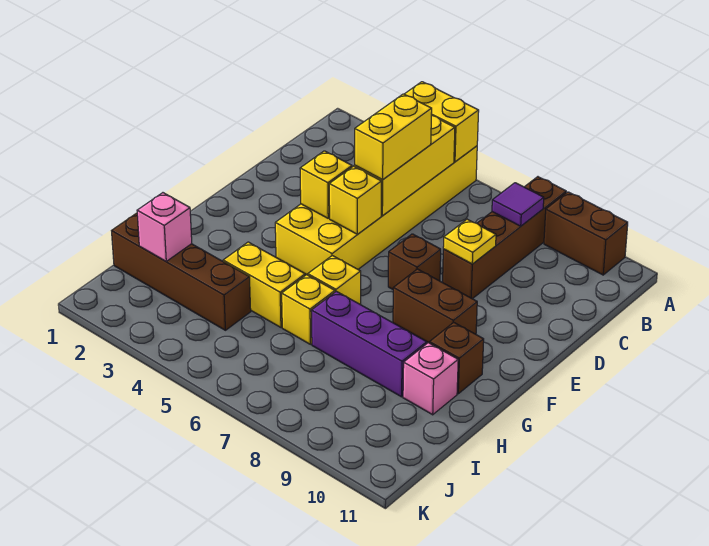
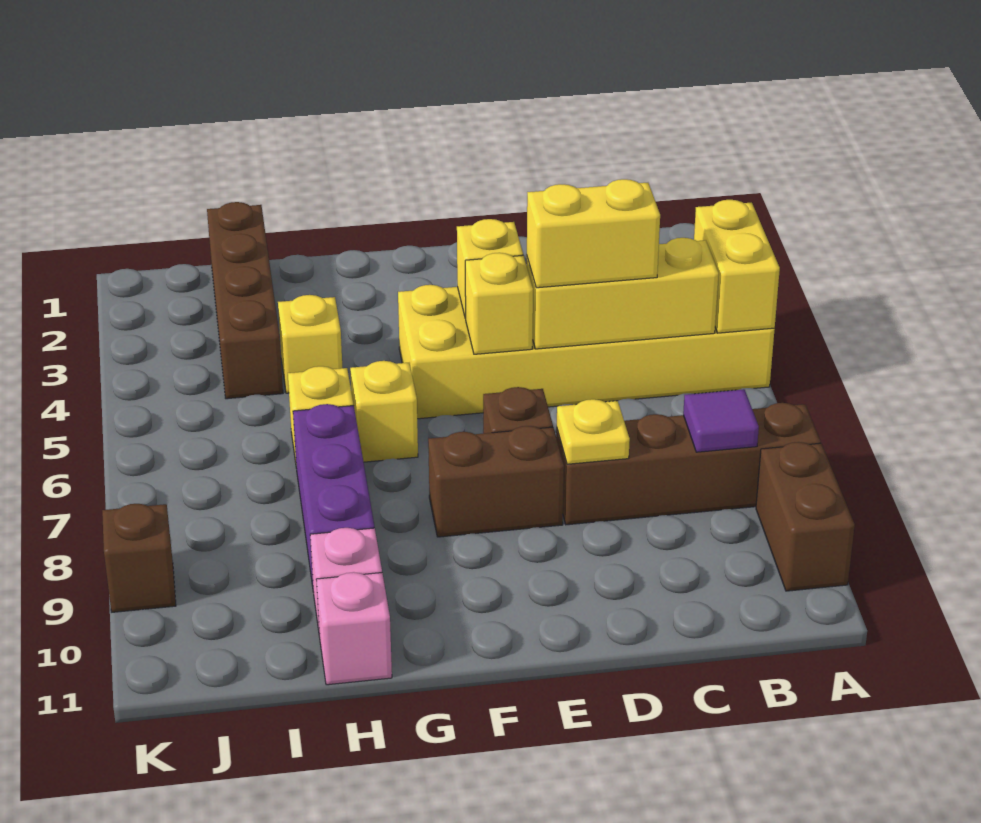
brown brick F8:F9 level 1 -> brown brick E8:F8 level 1
brown brick G10 level 1 -> brown brick K9 level 1
yellow brick H4:H5 level 1 -> yellow brick H4 level 1
pink brick I2 level 2 -> pink brick H11 level 1

